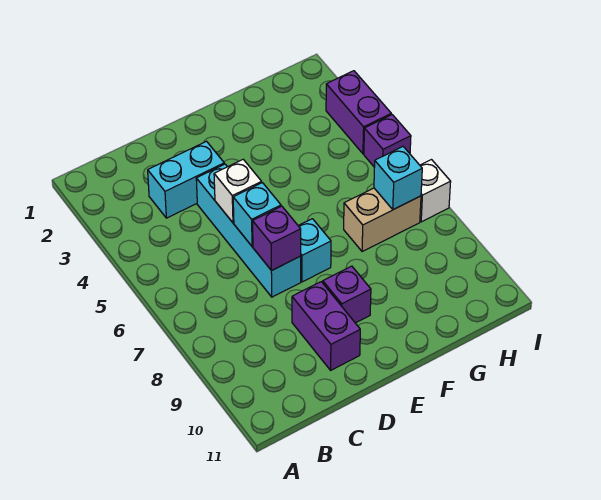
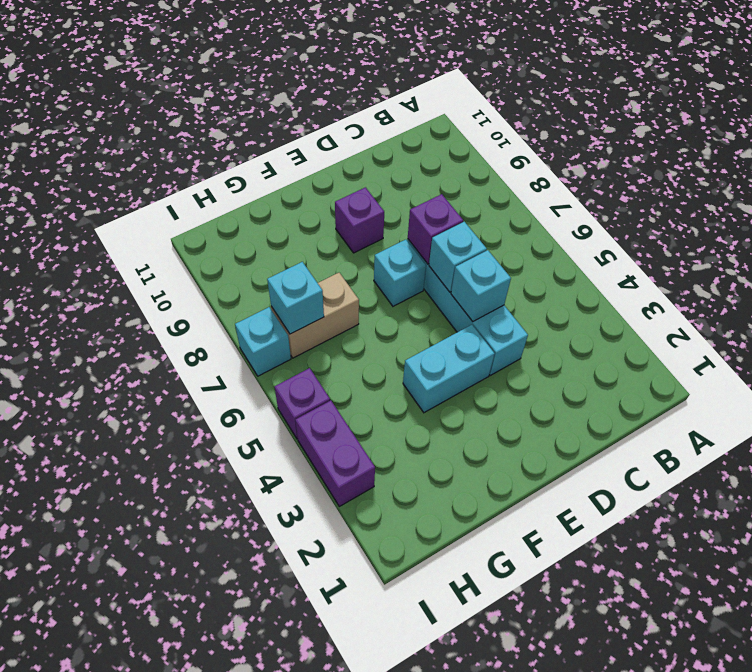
cyan brick C3:D3 level 1 -> cyan brick E4:F4 level 1
white brick D5 level 2 -> cyan brick D5 level 2
purple brick D9:D10 level 1 -> none
white brick I7 level 1 -> cyan brick I7 level 1

